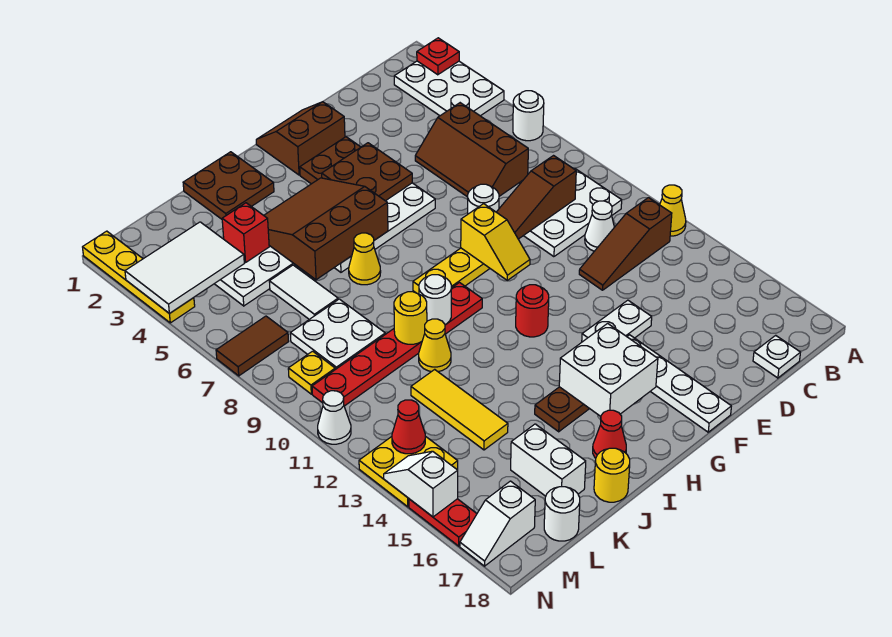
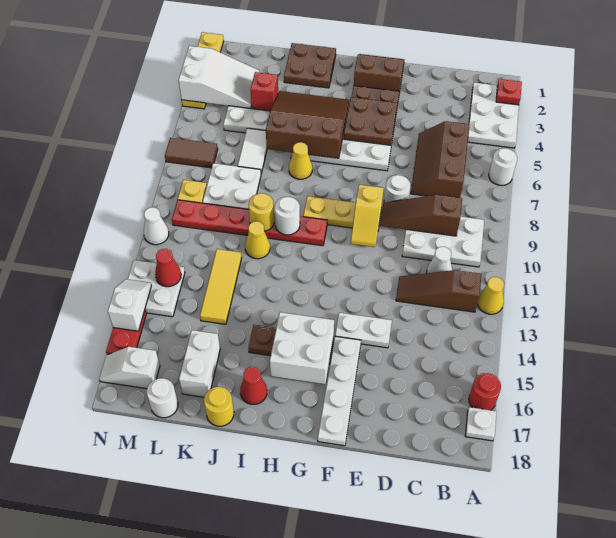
white plate C18 level 1 -> white plate A17 level 1
red round brick G12 level 1 -> red round brick A16 level 1
white tile L3:N4 level 2 -> white slope L3:N4 level 2 top N
yellow plate M13:N14 level 1 -> white plate M13:N14 level 1

